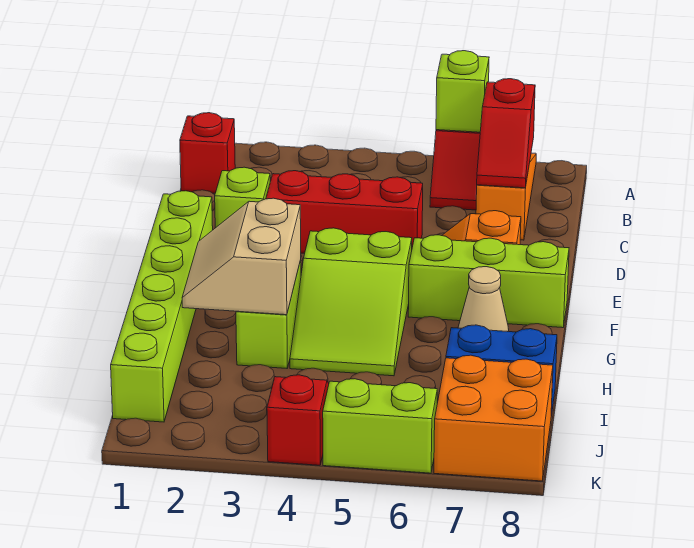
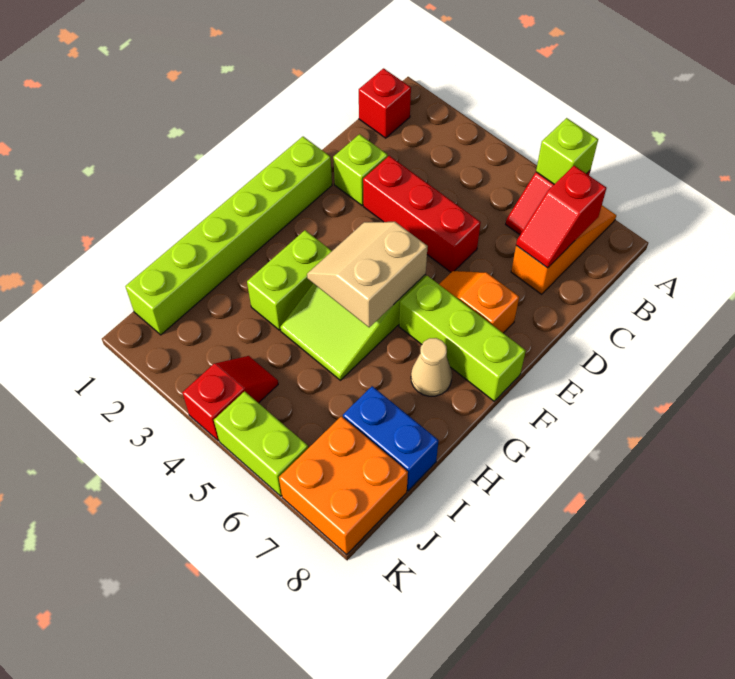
tan slope G2:H3 level 2 top 3 -> tan slope F4:G5 level 2 top 5

